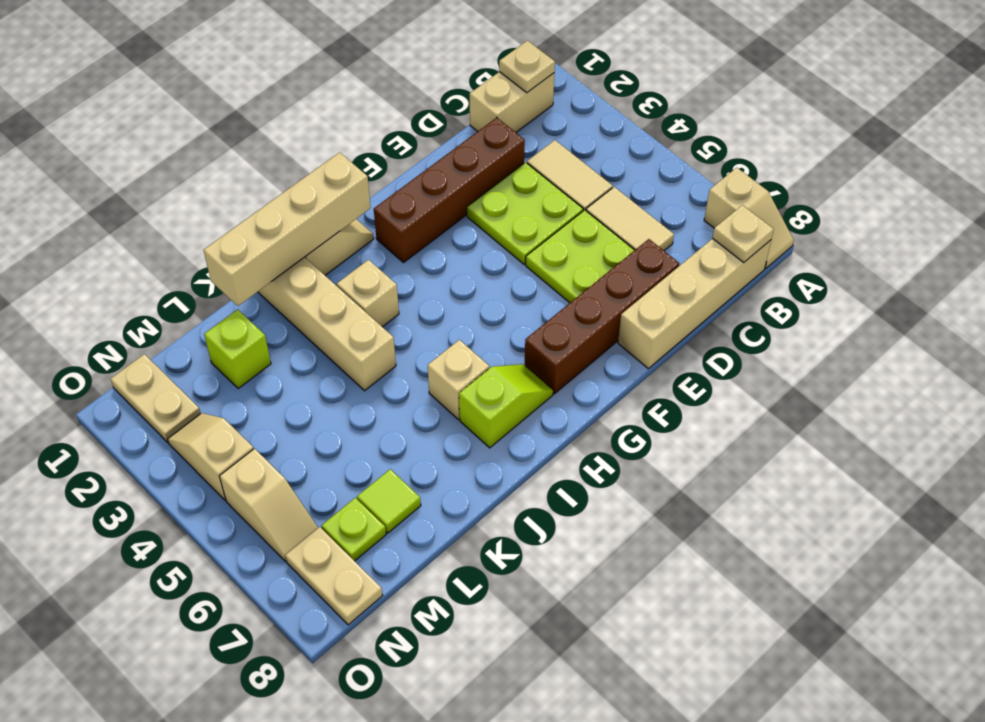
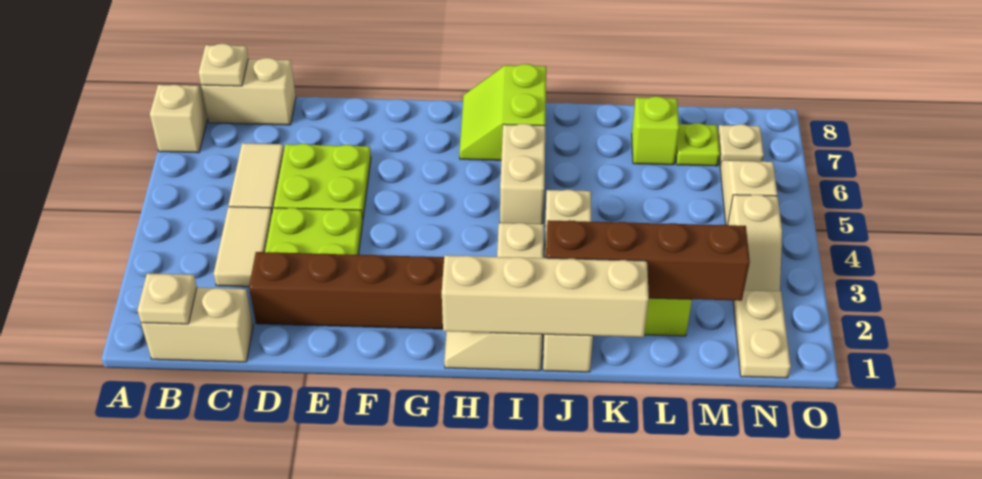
tan brick B8:E8 level 1 -> tan brick B8:C8 level 1
brown brick D7:G7 level 1 -> brown brick J2:M2 level 2
lime slope H7:I7 level 1 top I -> lime slope H7:I8 level 1 top I
tan brick I6 level 1 -> tan brick I5:I6 level 1
lime tile L7 level 1 -> lime brick L7 level 1
tan plate N7:N8 level 1 -> tan plate N7 level 1

